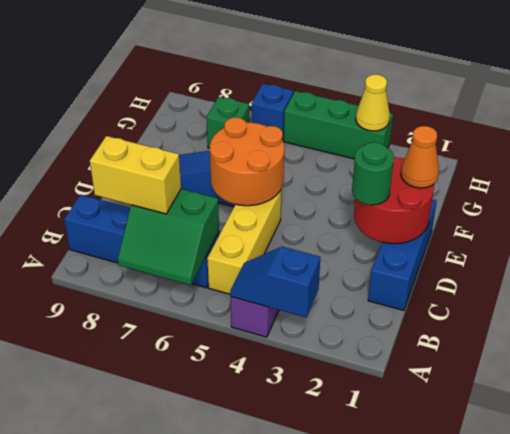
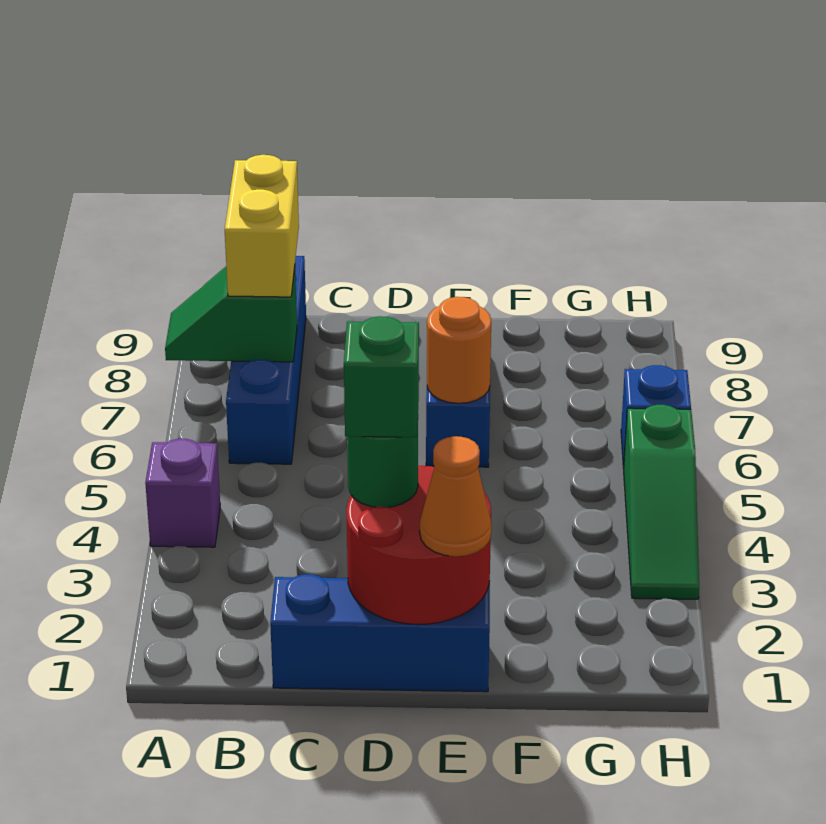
blue slope A3:A4 level 2 top 3 -> none
green slope A6:B7 level 2 top B -> green slope A7:B7 level 2 top B
yellow brick B5:D5 level 1 -> none
orange round brick D5:E6 level 2 -> orange round brick E6 level 2
green brick G7 level 1 -> green brick D2 level 4
green brick H3:H5 level 1 -> green slope H3:H5 level 1 top 5
yellow cone H3 level 2 -> none

